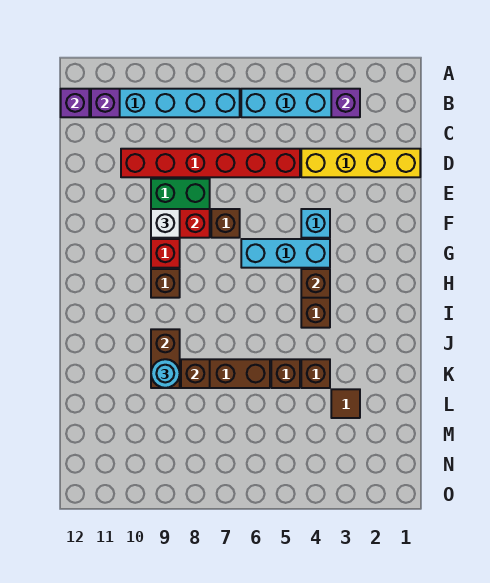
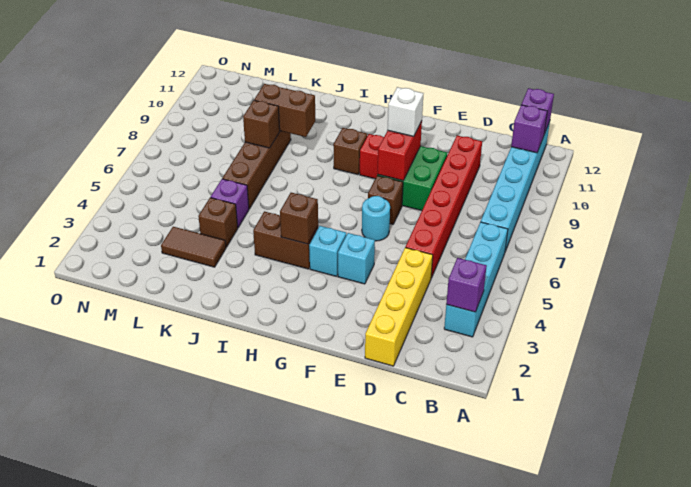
cyan brick G4:G6 level 1 -> cyan brick G4 level 1
brown brick K5 level 1 -> purple brick K5 level 1
cyan round brick K9 level 3 -> cyan round brick F6 level 1
brown tile L3 level 1 -> brown tile K3:L3 level 1

